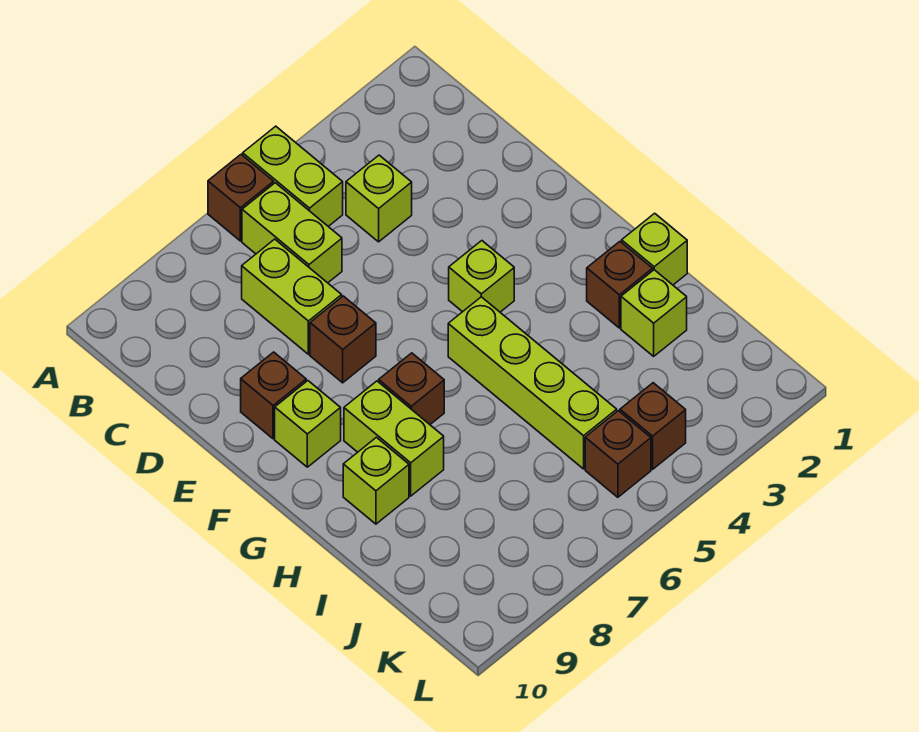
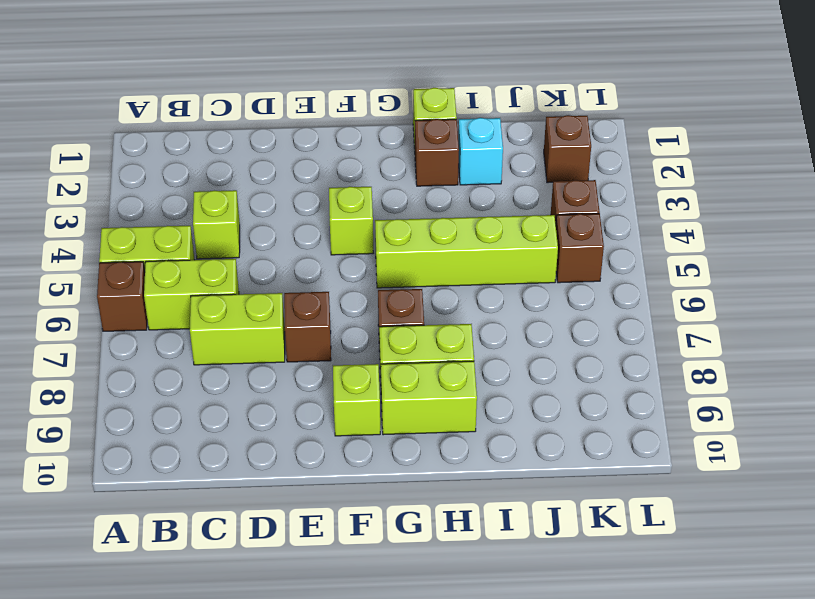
brown brick E9 level 1 -> brown brick K2 level 1
lime brick H9 level 1 -> lime brick G9:H9 level 1
lime brick I2 level 1 -> cyan brick I2 level 1

